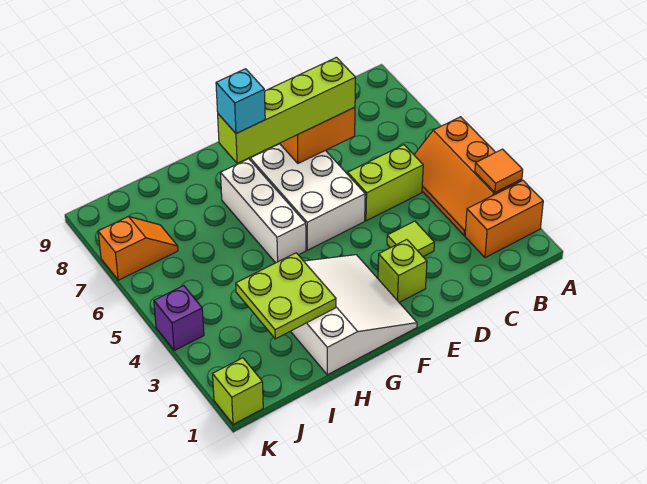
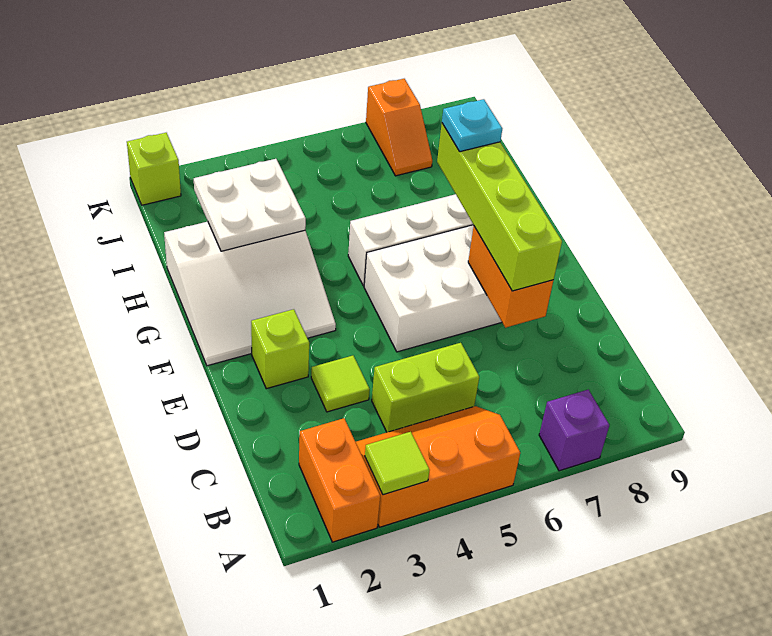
orange tile A3 level 2 -> lime tile A3 level 2
lime brick C5:D5 level 1 -> lime brick C4:C5 level 1
cyan brick G7 level 4 -> cyan plate G7 level 4
lime plate H2:I3 level 2 -> white plate H2:I3 level 2
purple brick K4 level 1 -> purple brick A7 level 1

